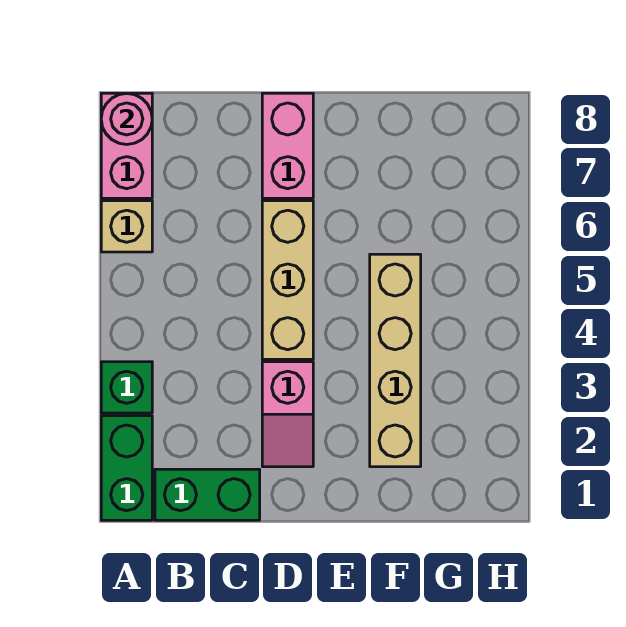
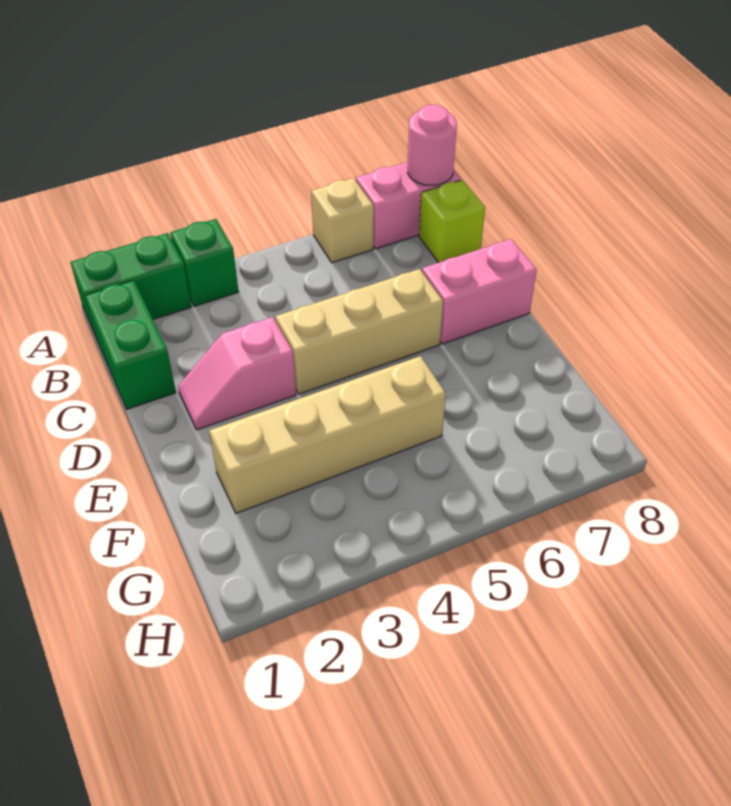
none -> lime brick B8 level 1

